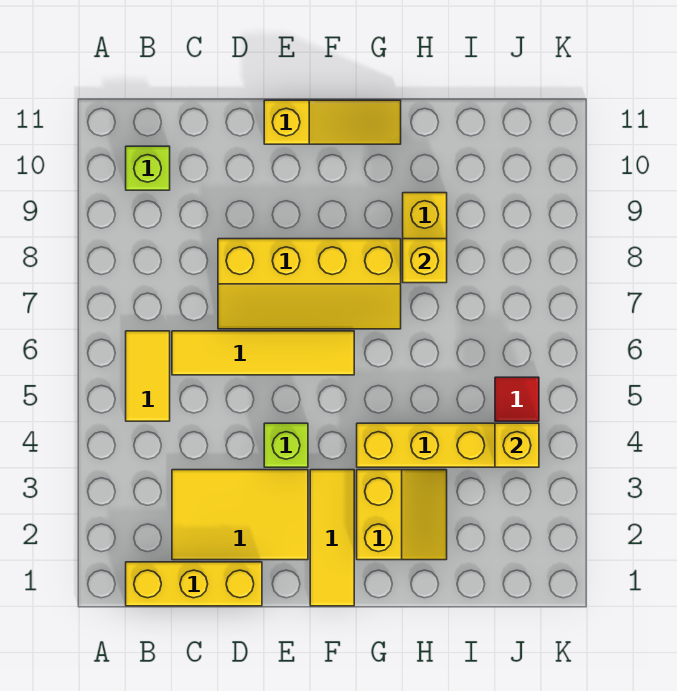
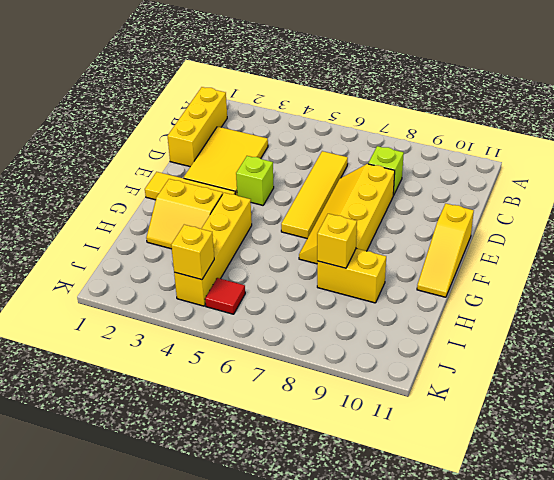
yellow tile B5:B6 level 1 -> none
lime brick B10 level 1 -> lime brick C8 level 1

